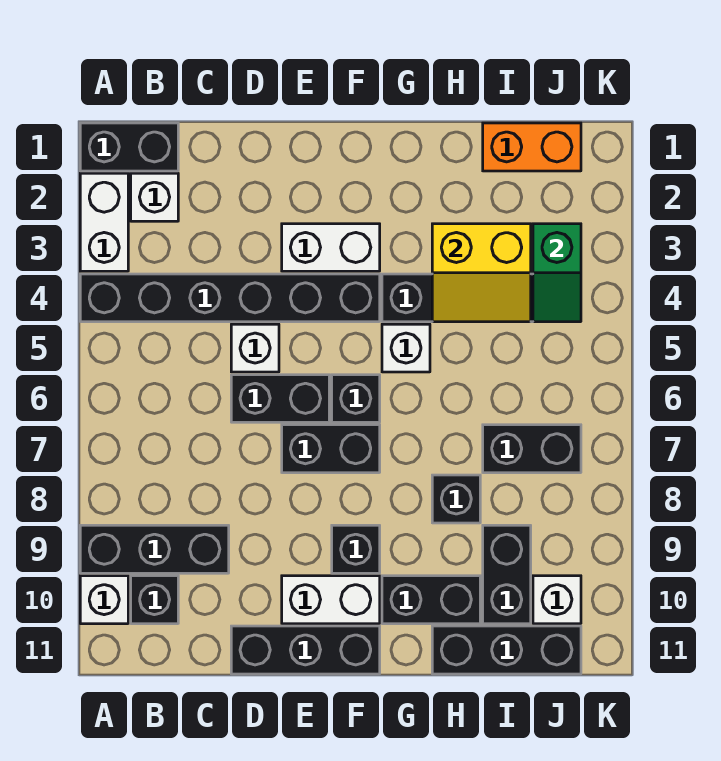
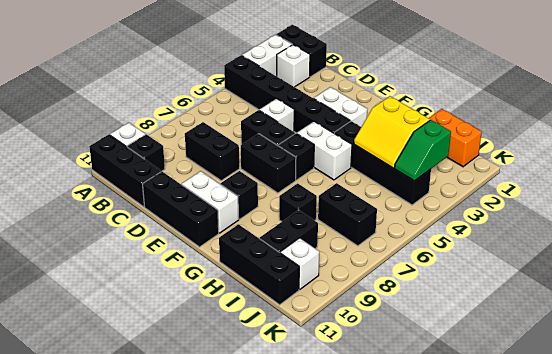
black brick A9:C9 level 1 -> black brick A11:C11 level 1
white brick G5 level 1 -> white brick F5:G5 level 1
black brick G10:H10 level 1 -> black brick C8:D8 level 1

